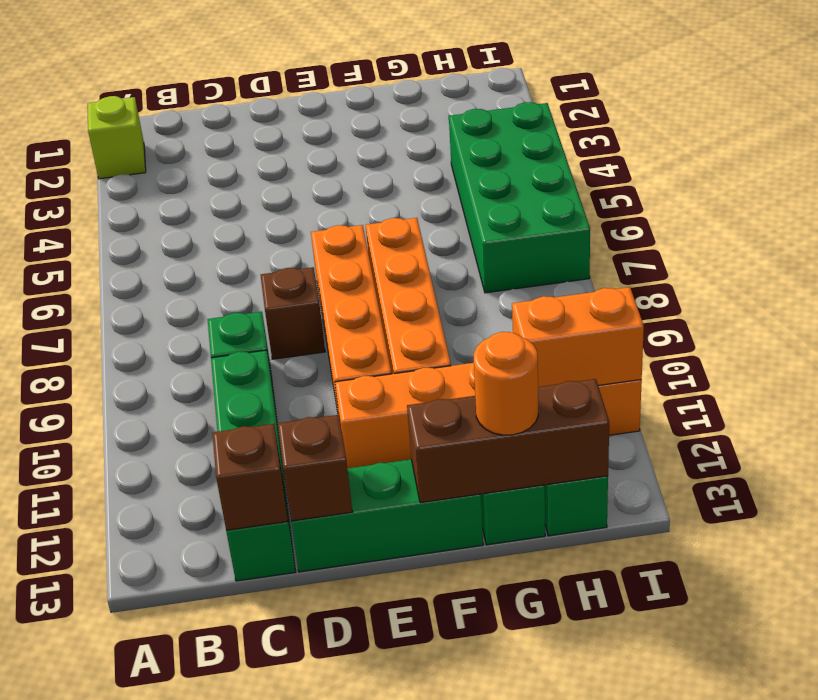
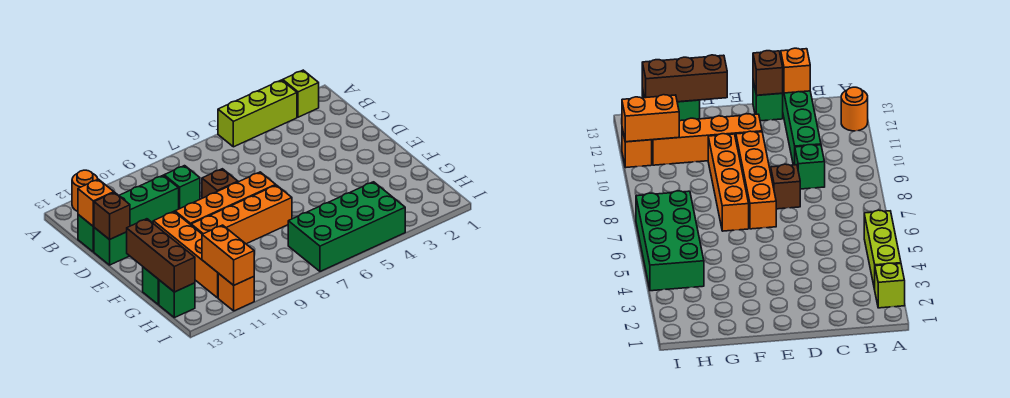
none -> lime brick A3:A5 level 1
brown brick C13 level 2 -> orange brick C13 level 2
green brick D13:F13 level 1 -> green brick D13 level 1
orange round brick G13 level 3 -> orange round brick A12 level 1

